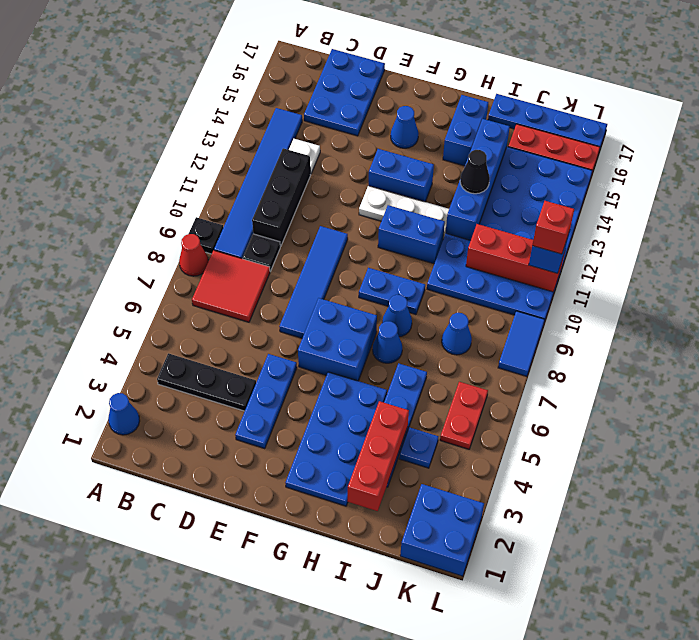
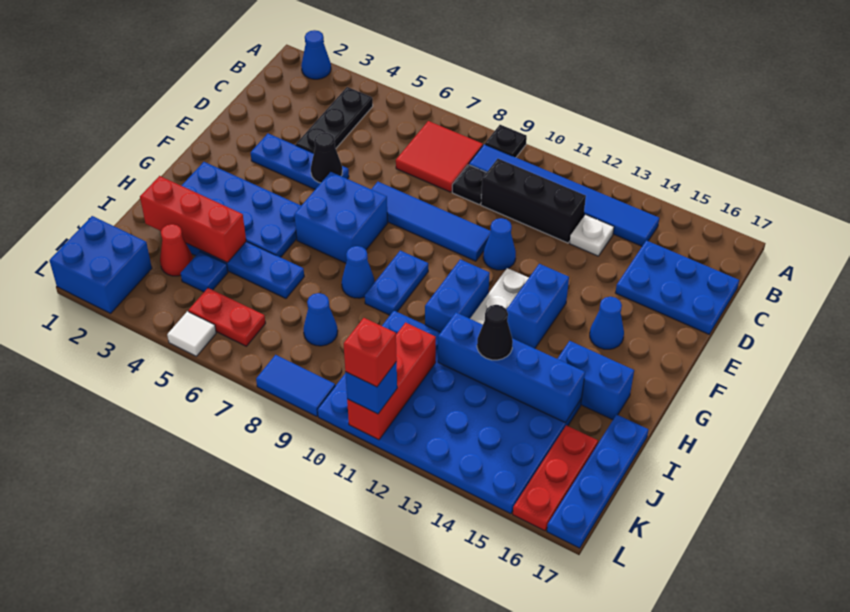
red cone A8 level 1 -> red cone J3 level 1
none -> black cone E5 level 2
blue cone H7 level 1 -> blue cone E11 level 1
none -> white tile L5 level 1

